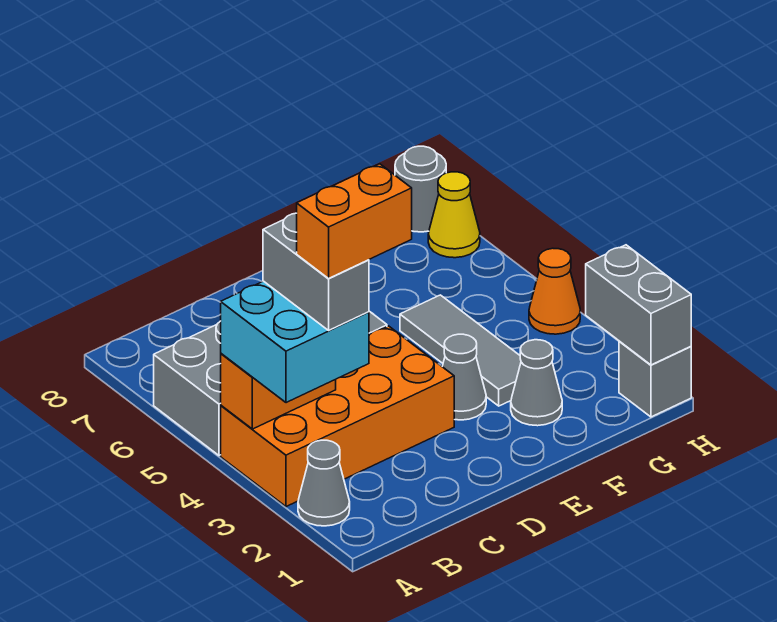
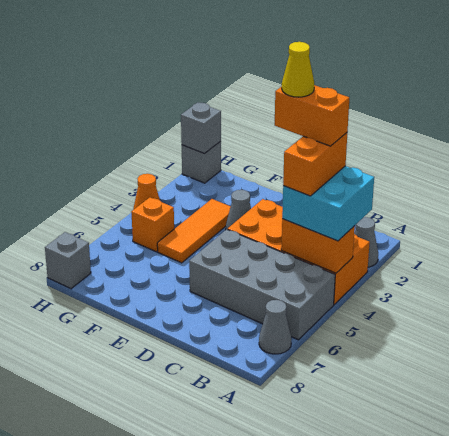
grey brick B3:B4 level 4 -> orange brick B3:B4 level 4
grey cone F2 level 1 -> grey cone A7 level 1
grey tile F3:F5 level 1 -> orange tile F3:F5 level 1
none -> orange brick G5 level 1
grey brick H1:H2 level 2 -> grey brick H1 level 2
yellow cone H7 level 1 -> yellow cone C3 level 6
grey round brick H8 level 1 -> grey brick H8 level 1

